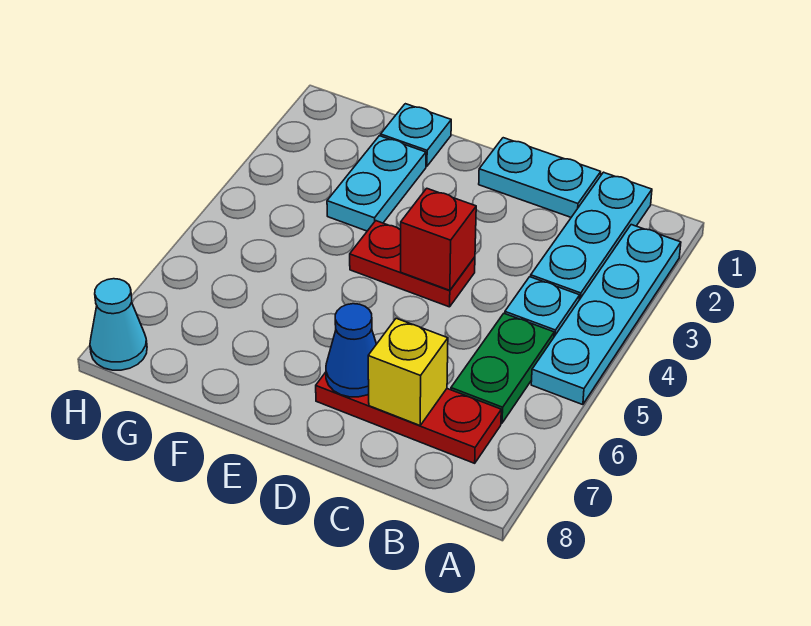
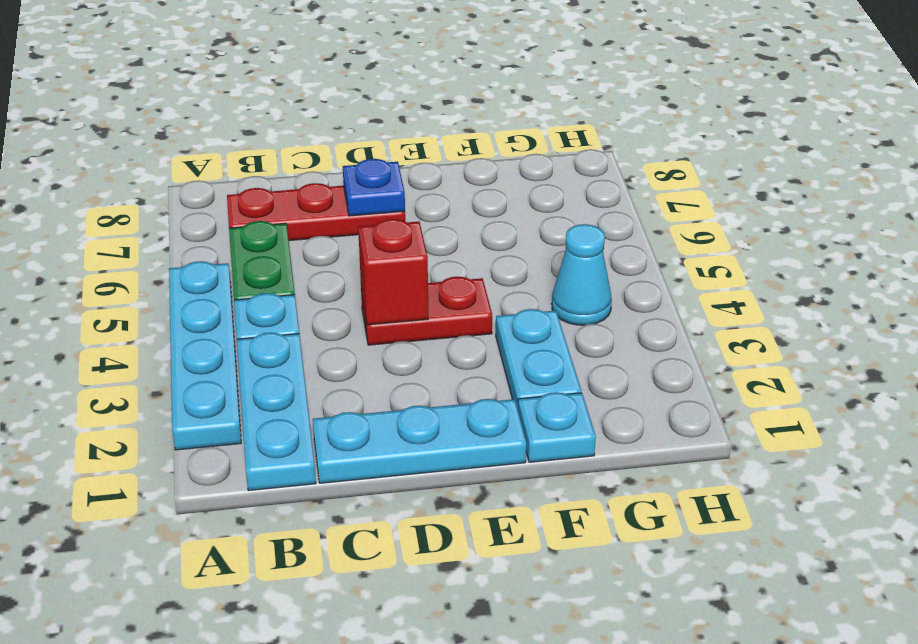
cyan plate C1:D1 level 1 -> cyan plate C1:E1 level 1
yellow brick C7 level 2 -> none
blue cone D7 level 2 -> blue plate D7 level 2
cyan cone H8 level 1 -> cyan cone G4 level 1

